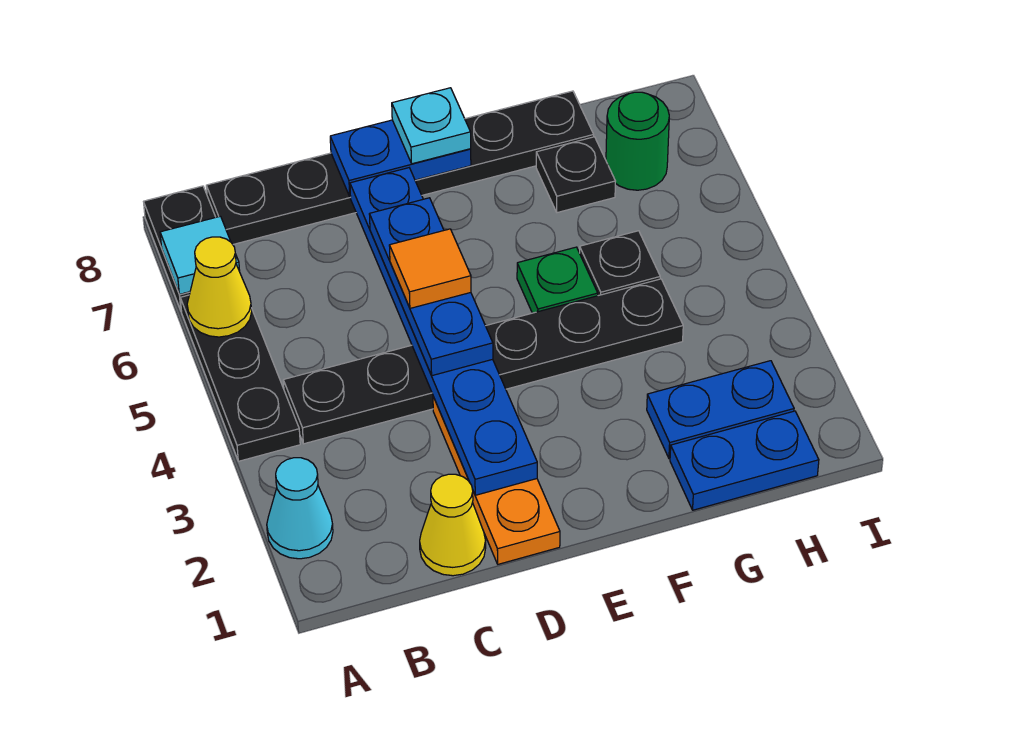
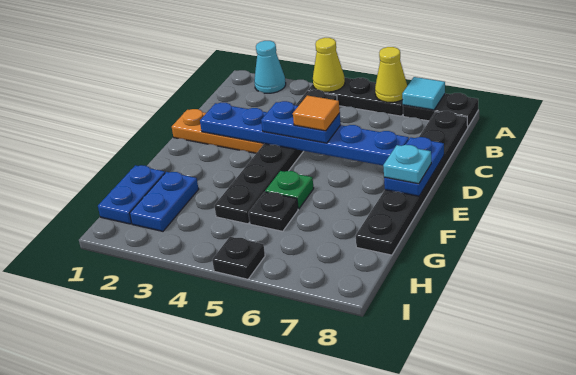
yellow cone C1 level 1 -> yellow cone A4 level 2
blue plate D4:D6 level 3 -> blue plate D4:D5 level 3
black plate G7 level 1 -> black plate I5 level 1
green round brick H7 level 1 -> none

